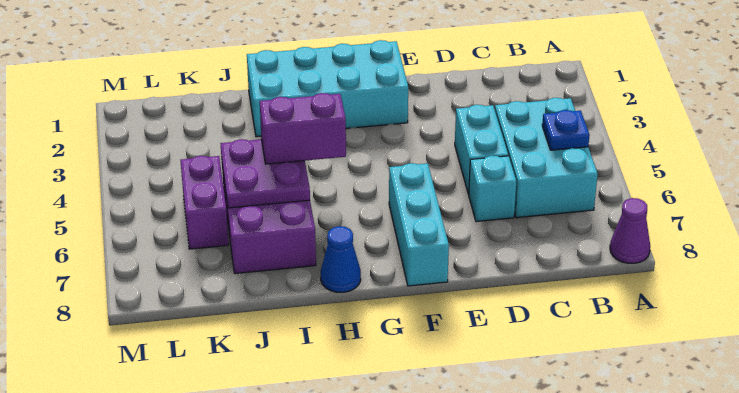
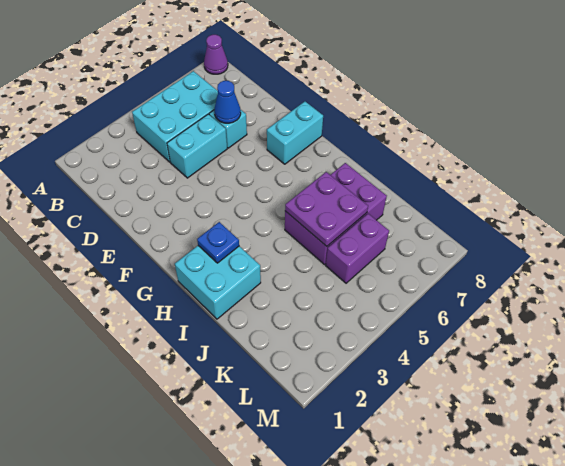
blue plate B5 level 2 -> blue plate H2 level 2
cyan brick F1:I2 level 1 -> cyan brick H1:I2 level 1
cyan brick F6:F8 level 1 -> cyan brick F7:F8 level 1
purple brick H5:I5 level 3 -> none
blue cone H8 level 1 -> blue cone D6 level 2

